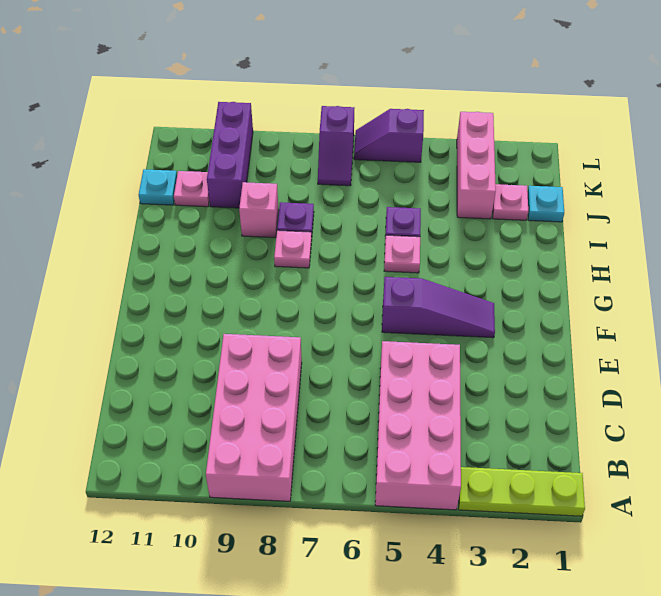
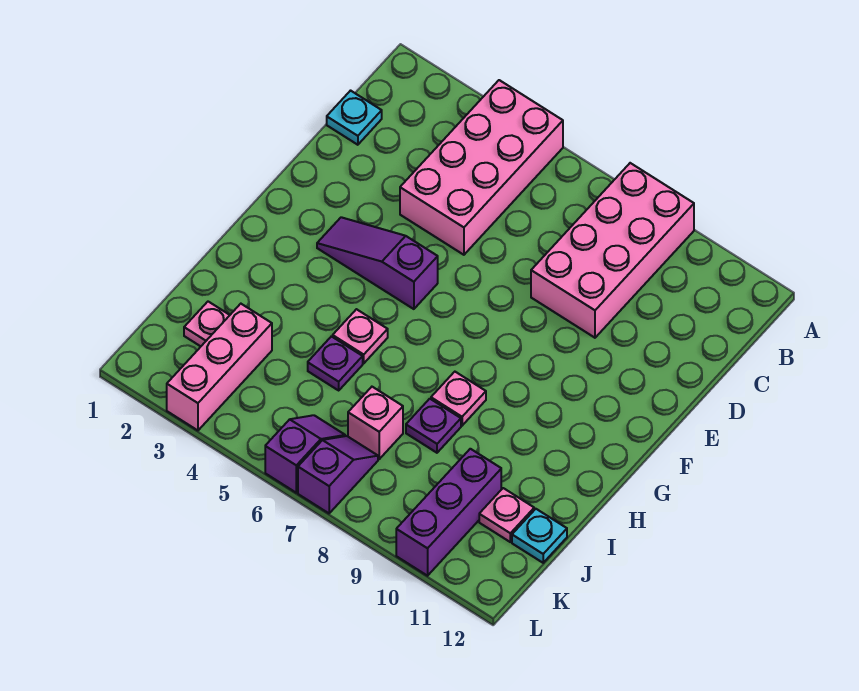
lime plate A1:A3 level 1 -> none
pink brick I9 level 1 -> pink brick J7 level 1
cyan plate J1 level 1 -> cyan plate C1 level 1
purple slope L5:L6 level 1 top 5 -> purple slope K6:L6 level 1 top L

